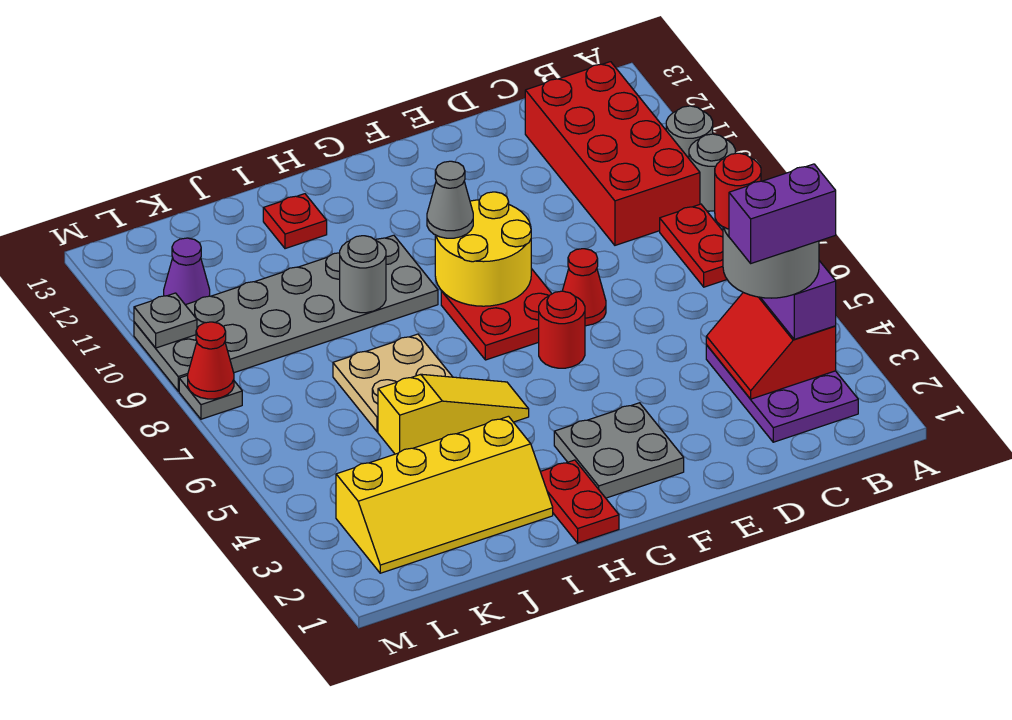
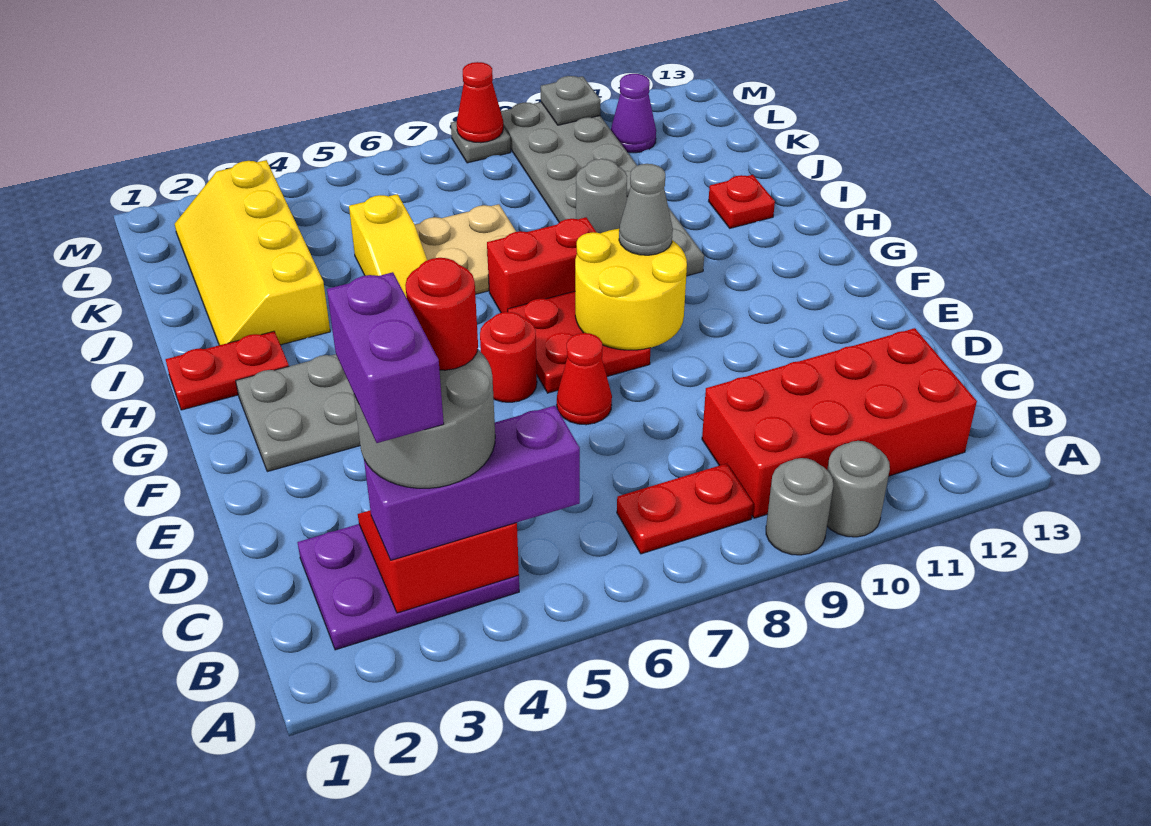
none -> red brick H7:H8 level 1

